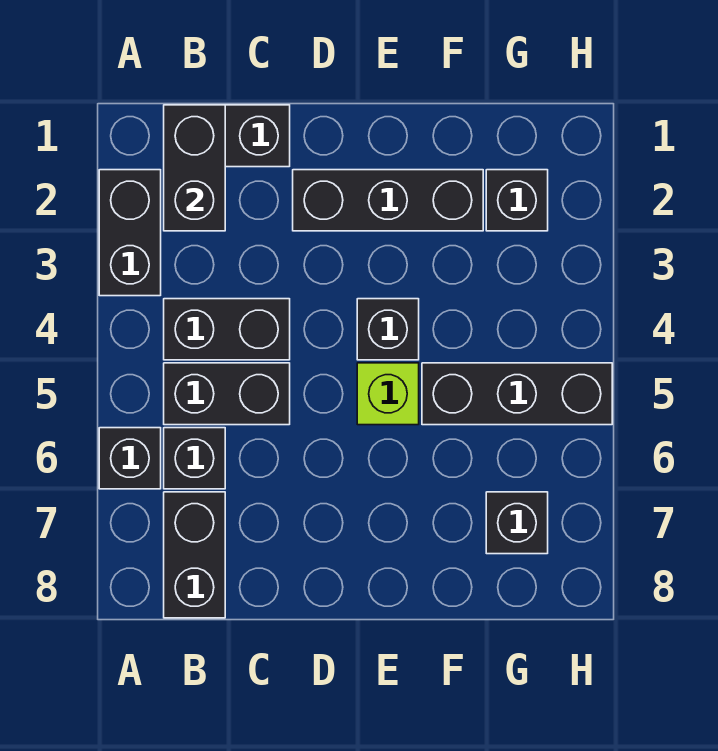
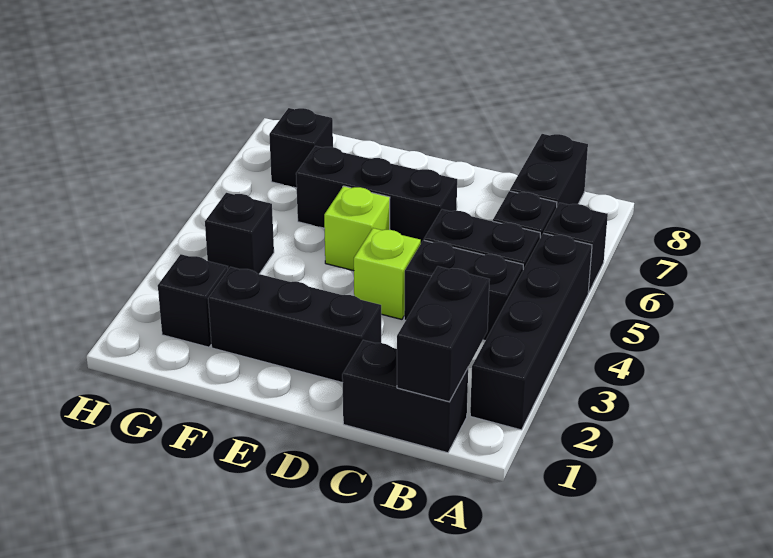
black brick A2:A3 level 1 -> black brick A2:A5 level 1
none -> lime brick D4 level 1
black brick E4 level 1 -> black brick G4 level 1
black brick F5:H5 level 1 -> black brick D6:F6 level 1

